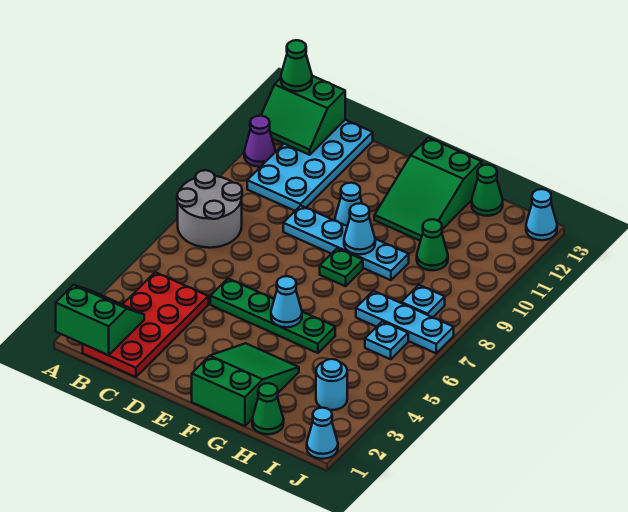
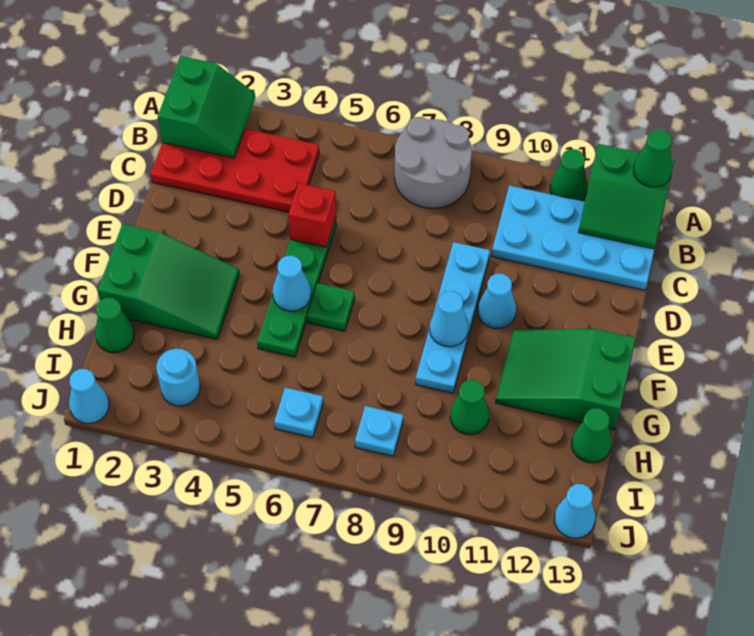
purple cone A11 level 1 -> green cone A11 level 1
green slope A12:B13 level 2 top 13 -> green slope A12:B13 level 2 top A
none -> red brick D5 level 2
green plate F8 level 1 -> green plate F6 level 1
cyan plate H7:J7 level 1 -> none

